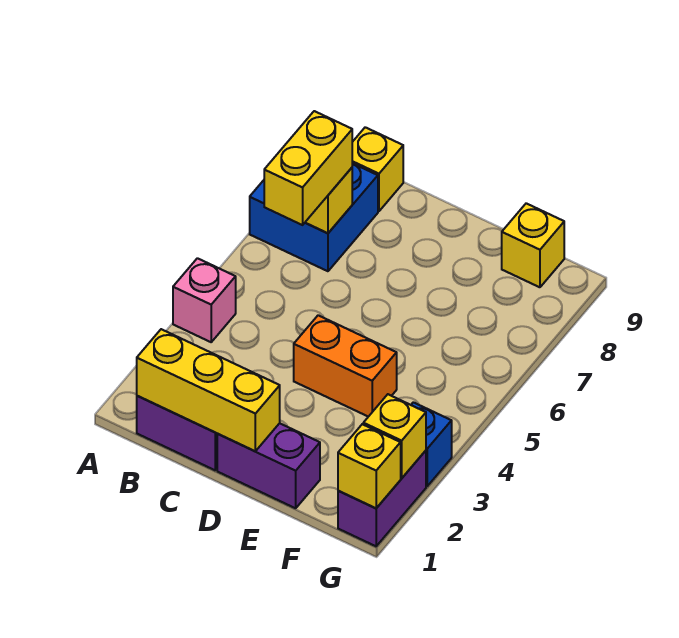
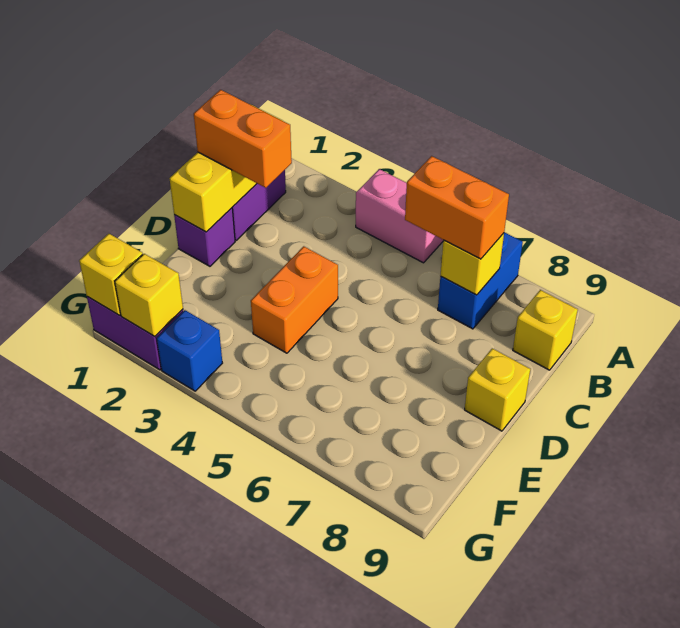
pink brick A4 level 1 -> pink brick A4:A5 level 1
blue brick A7:B8 level 1 -> blue brick A7:B7 level 1
yellow brick B6:B7 level 3 -> orange brick B6:B7 level 3
none -> orange brick C1:C2 level 3
purple brick D1:E1 level 1 -> purple brick D1 level 1
yellow brick F9 level 1 -> yellow brick D9 level 1

